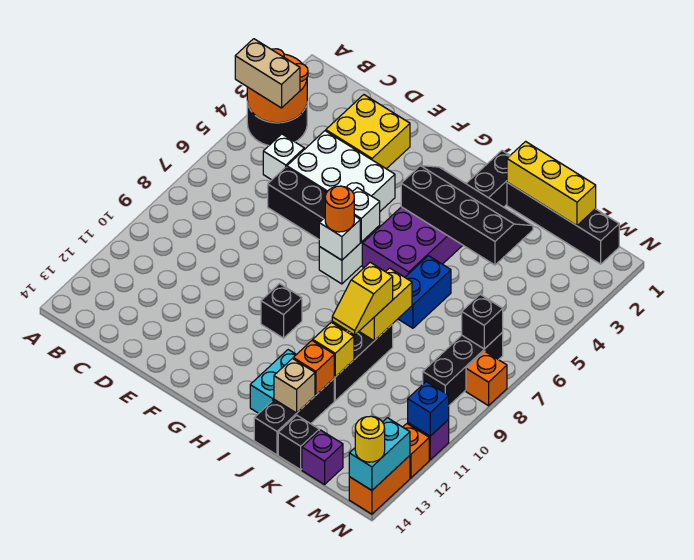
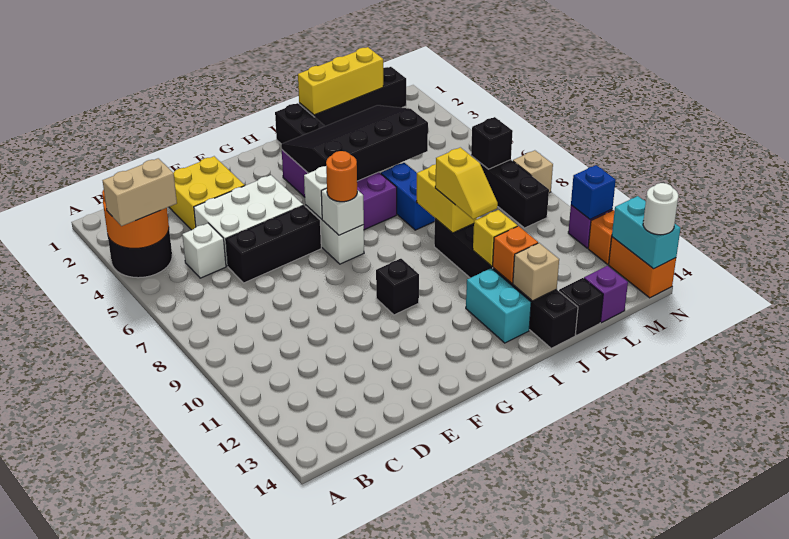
black slope H3:K4 level 2 top 4 -> black slope H3:K5 level 2 top 5
orange brick N8 level 1 -> tan brick N8 level 1
yellow round brick N14 level 3 -> white round brick N14 level 3

